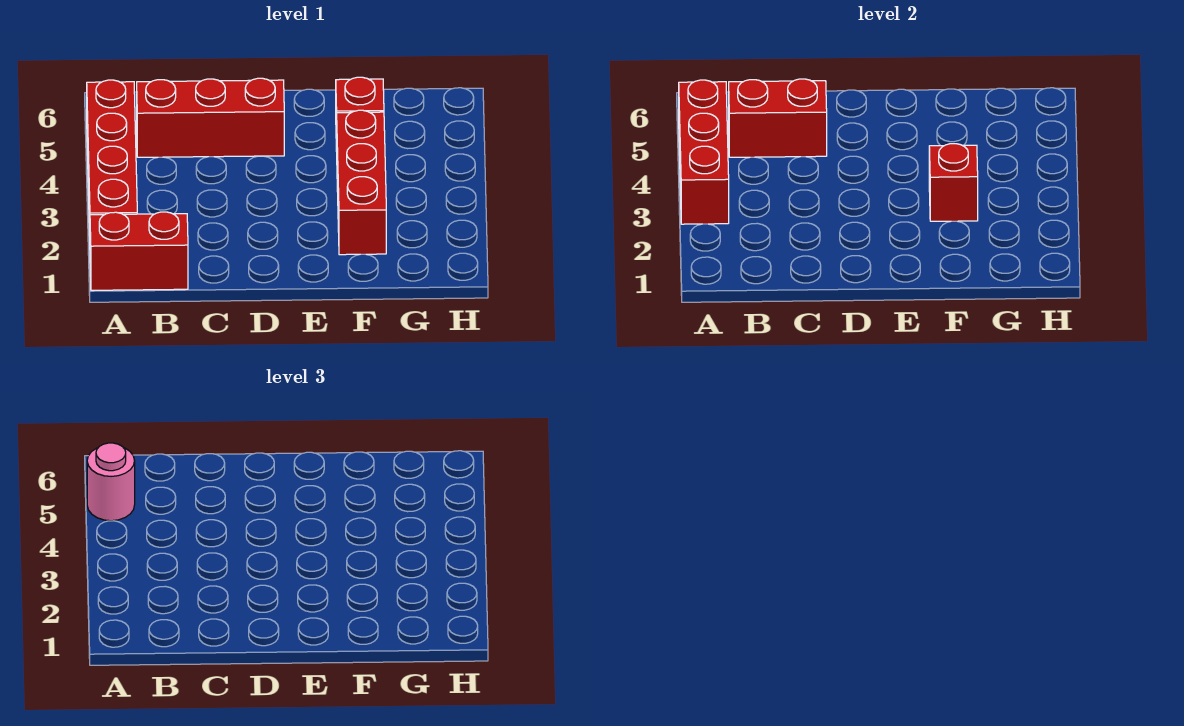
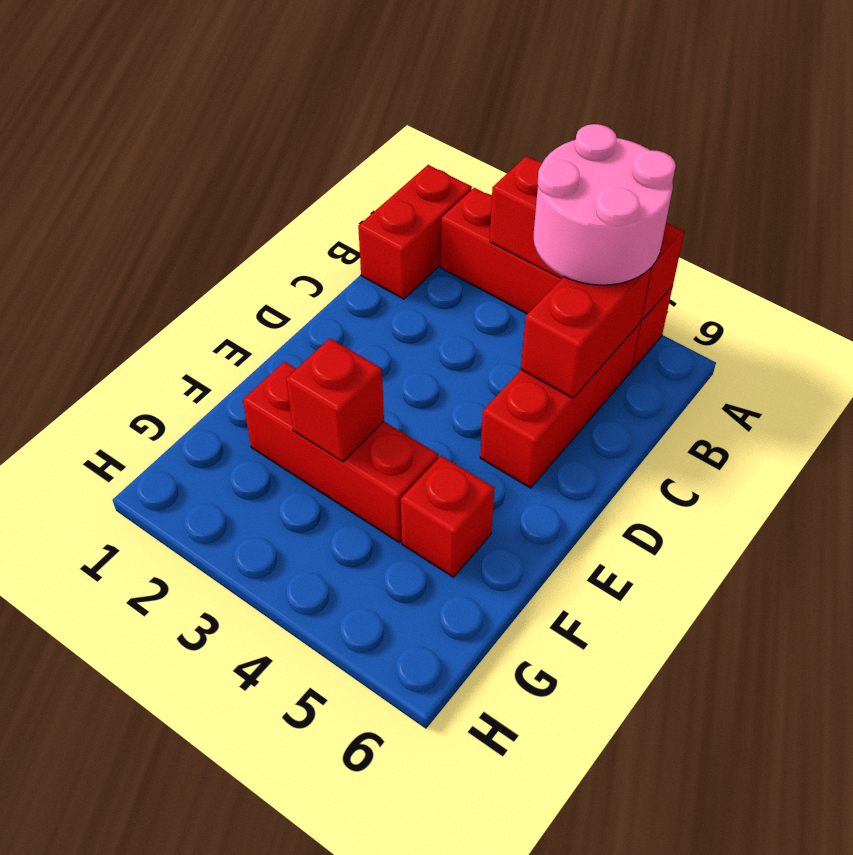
pink round brick A5 level 3 -> pink round brick A4:B5 level 3

